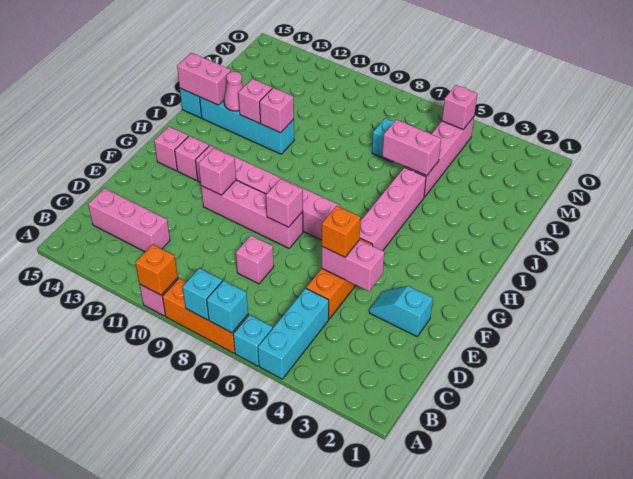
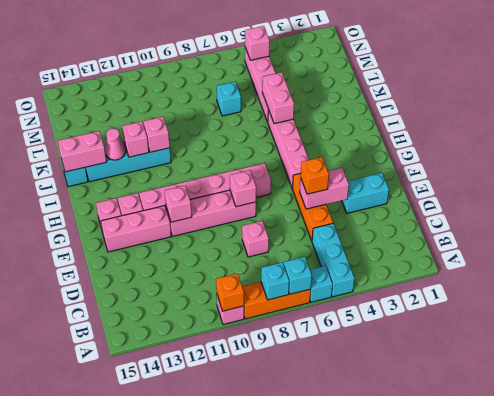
pink brick C12:C14 level 1 -> pink brick F12:F14 level 1
cyan slope E2:E3 level 1 top 2 -> cyan brick E2:E3 level 1
pink brick K5:K6 level 2 -> pink brick J5:K5 level 2

